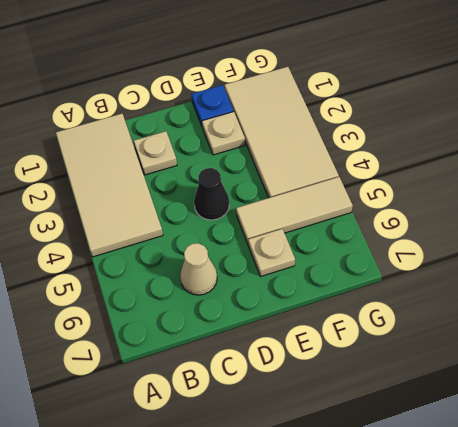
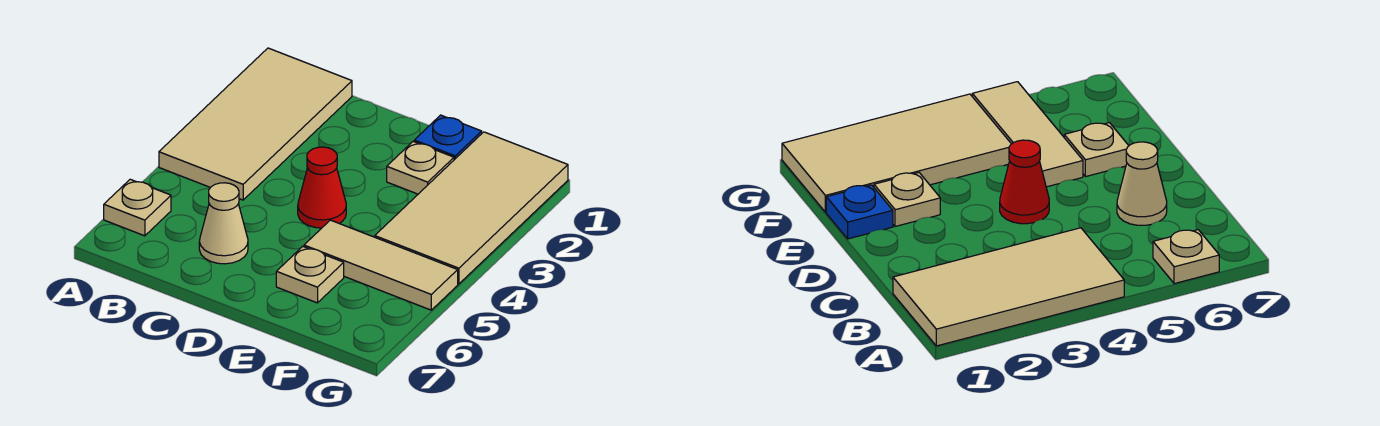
tan plate C2 level 1 -> tan plate A6 level 1
black cone D4 level 1 -> red cone D4 level 1

